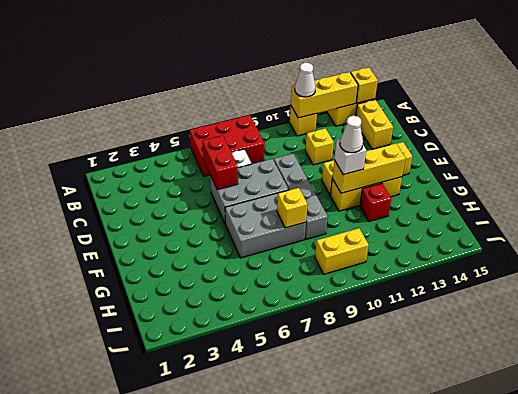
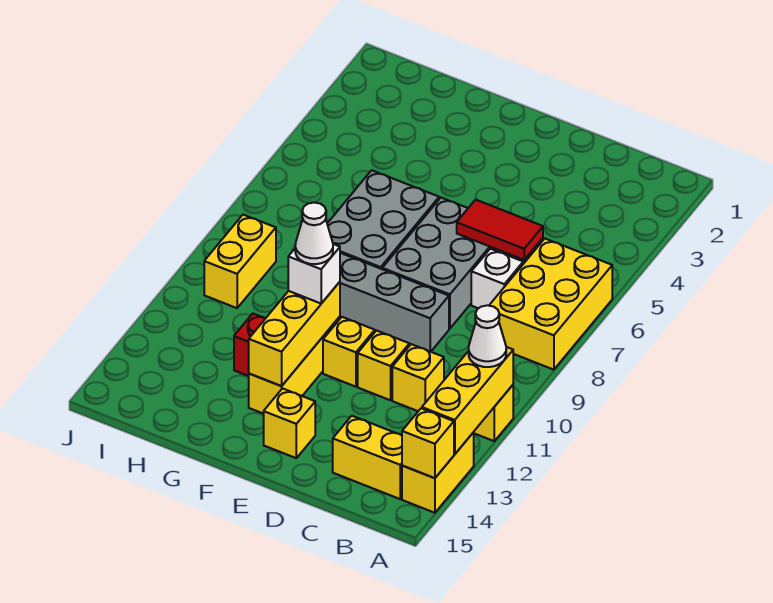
red brick A6:B8 level 1 -> yellow brick A6:B8 level 1
red brick C6:D6 level 2 -> red tile C6:D6 level 2
yellow brick G8 level 2 -> yellow brick D11 level 1

